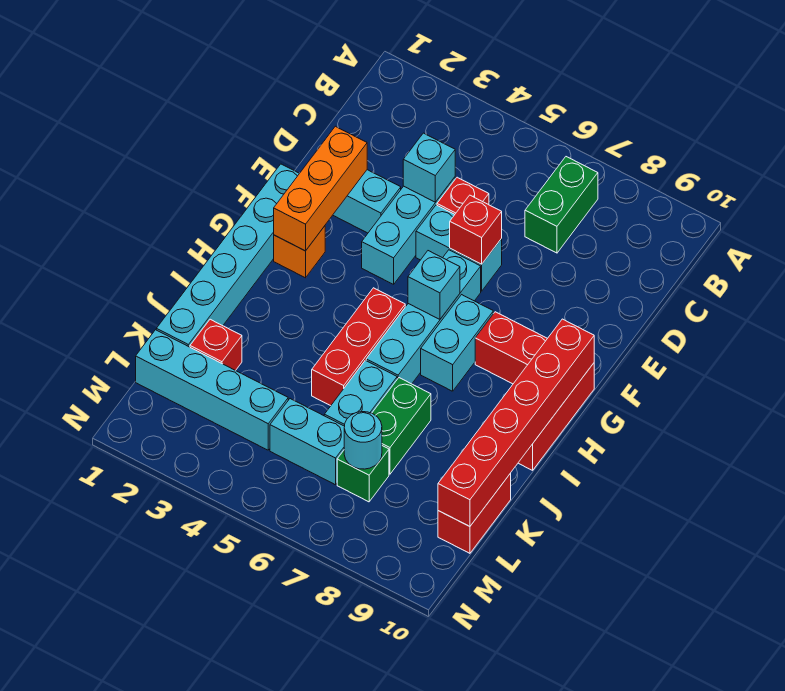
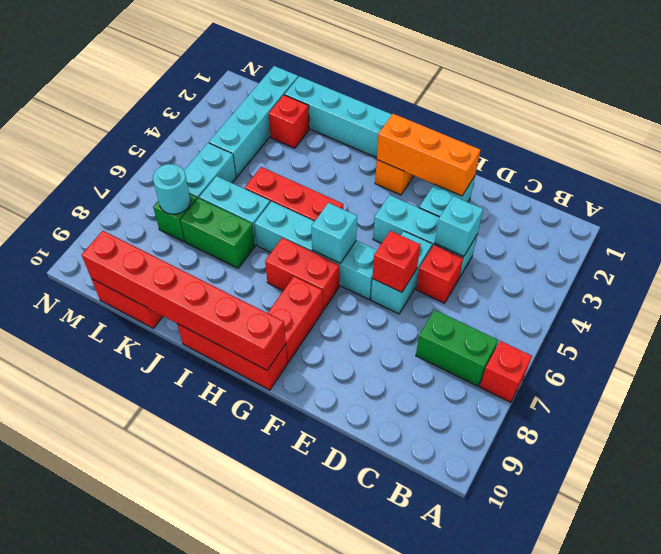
none -> red brick A7 level 1
cyan brick G7:H7 level 1 -> red brick G7:H7 level 1

